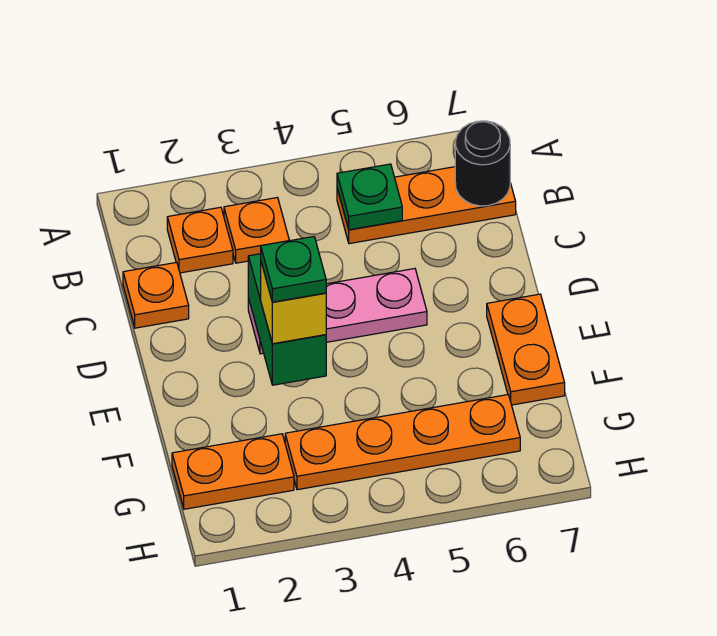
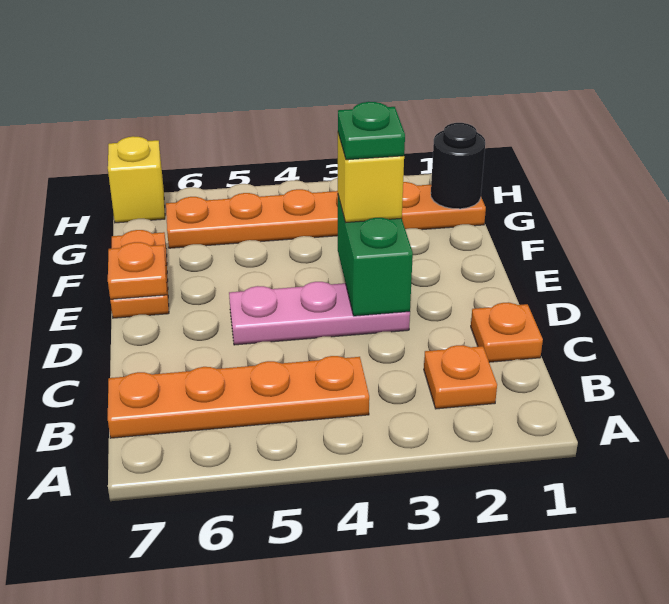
orange plate B3 level 1 -> orange plate E7 level 2
orange plate B5:B7 level 1 -> orange plate B4:B7 level 1
green plate B5 level 2 -> none
black round brick B7 level 2 -> black round brick G1 level 2
none -> yellow brick H7 level 1

